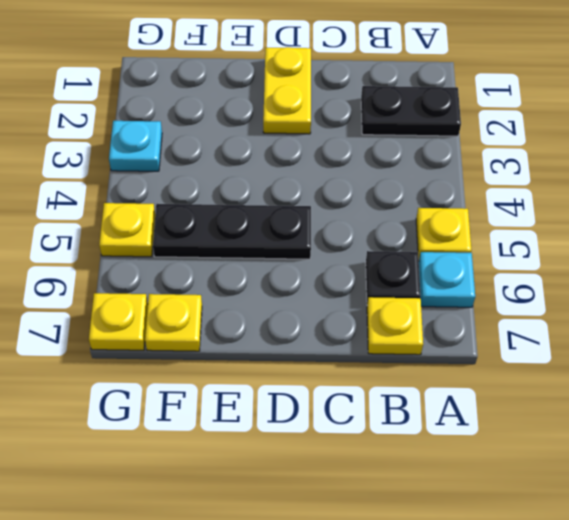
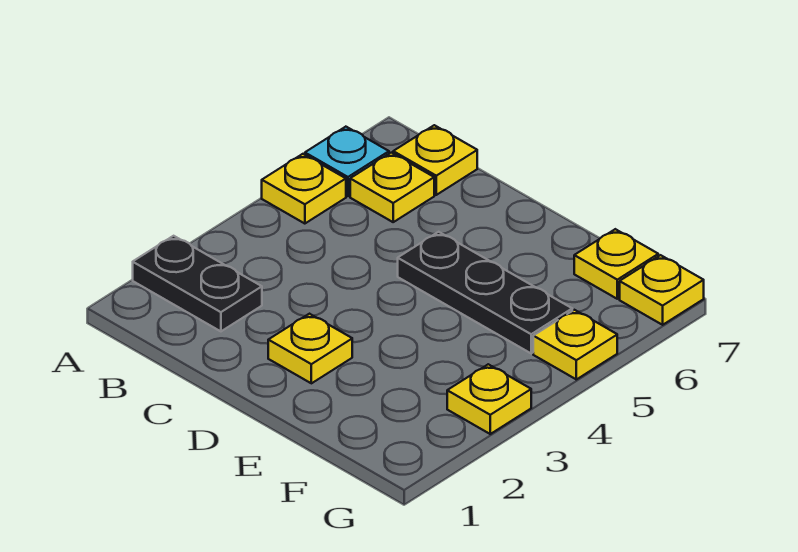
black plate B6 level 1 -> yellow plate B6 level 1
yellow plate D1:D2 level 1 -> yellow plate D2 level 1
cyan plate G3 level 1 -> yellow plate G3 level 1

